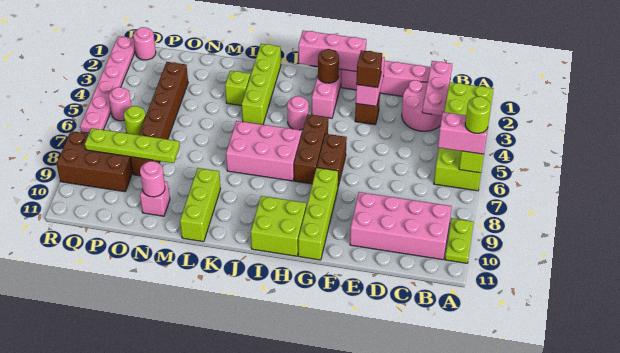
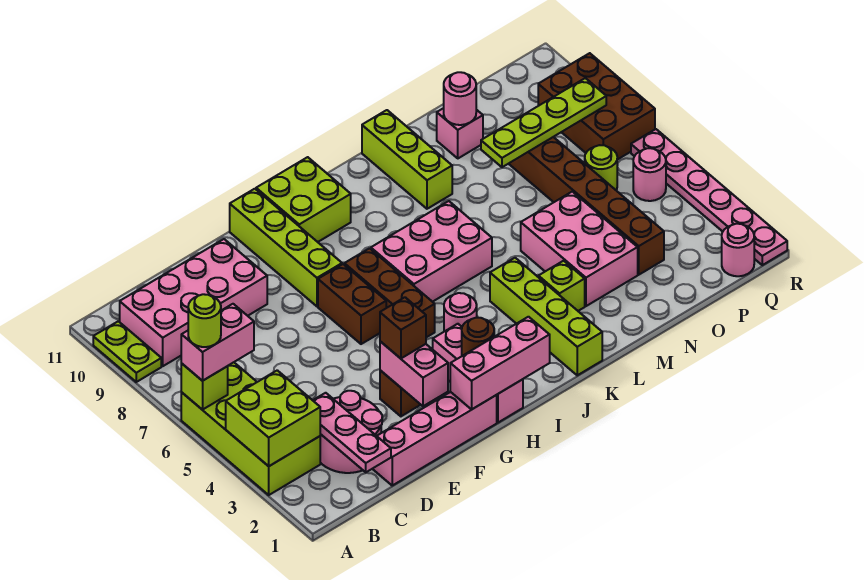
none -> pink brick M3:N5 level 1
brown brick P8:R9 level 1 -> brown brick Q7:R9 level 1

